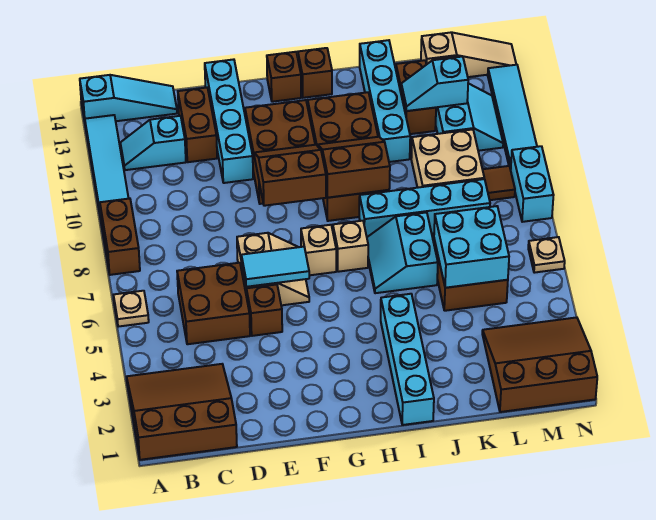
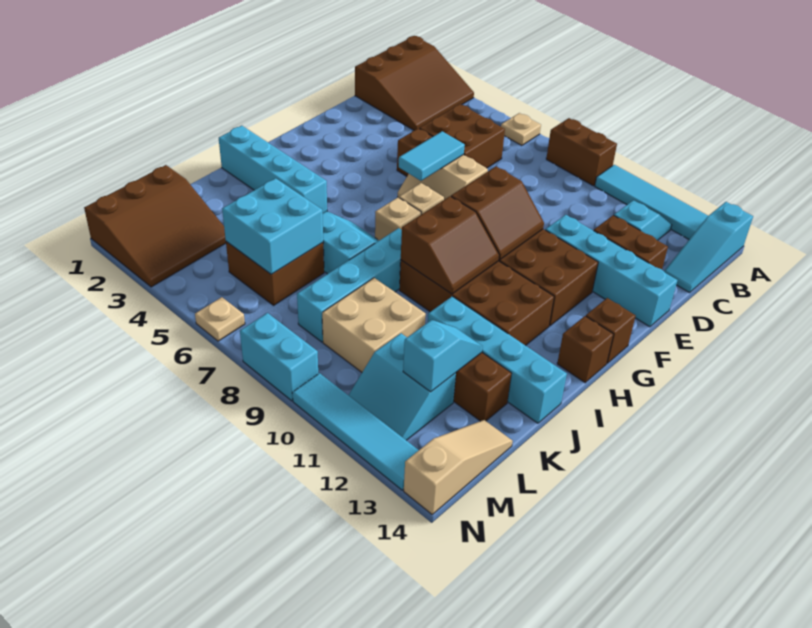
tan slope L14:N14 level 1 top L -> tan slope L14:N14 level 1 top N
brown tile M9 level 1 -> none

